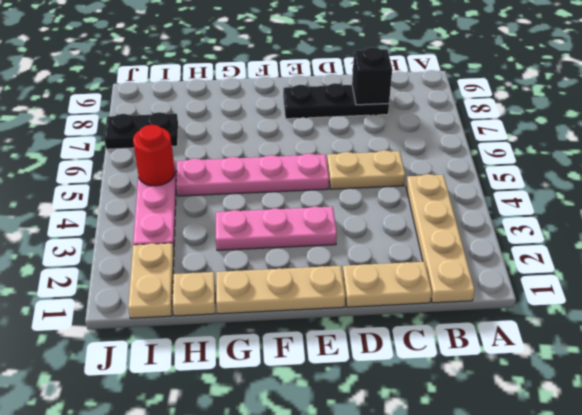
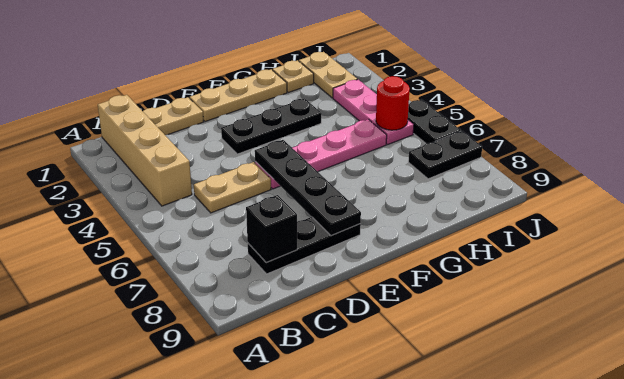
tan plate B1:B4 level 1 -> tan brick B1:B4 level 1
pink plate E3:G3 level 1 -> black plate E3:G3 level 1
none -> black plate E5:E8 level 2
none -> black plate J5:J6 level 1

